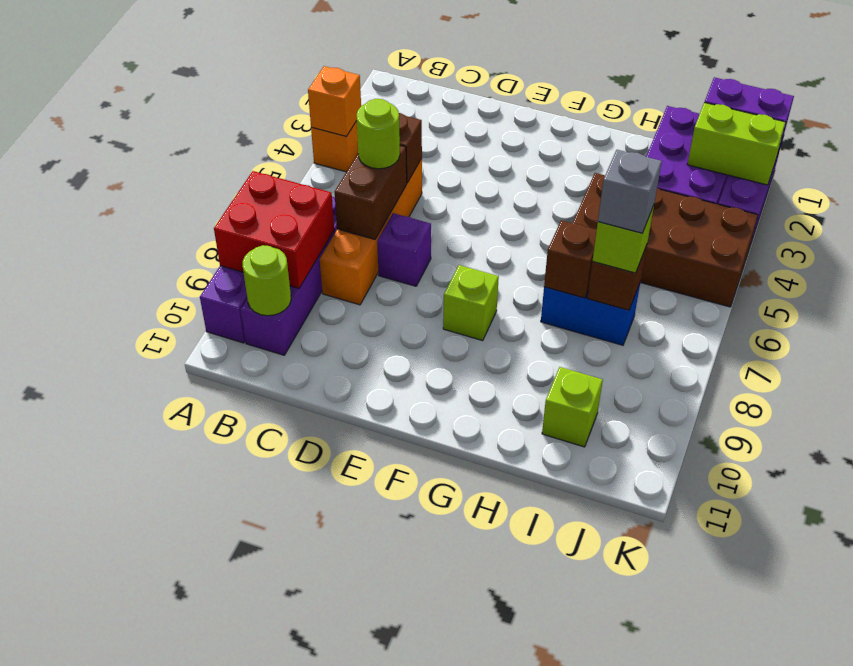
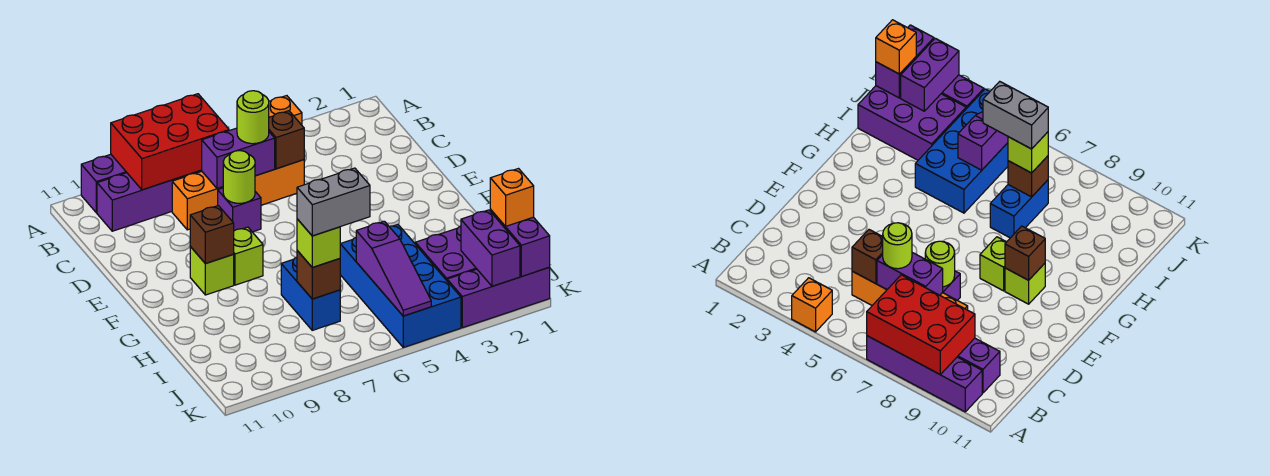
orange brick A4 level 2 -> orange brick J1 level 3
red brick A8:B9 level 2 -> red brick A7:B9 level 2
lime round brick B10 level 2 -> lime round brick D7 level 2
brown brick C6:C7 level 2 -> purple brick C6:C7 level 2
brown brick H4:K5 level 1 -> blue brick H4:K5 level 1
brown brick H7 level 2 -> brown brick F9 level 2
none -> purple slope I5:K5 level 2 top I
grey brick I7 level 4 -> grey brick I6:I7 level 4
lime brick I10 level 1 -> lime brick F9 level 1
lime brick J2:K2 level 2 -> purple brick J2:K2 level 2

